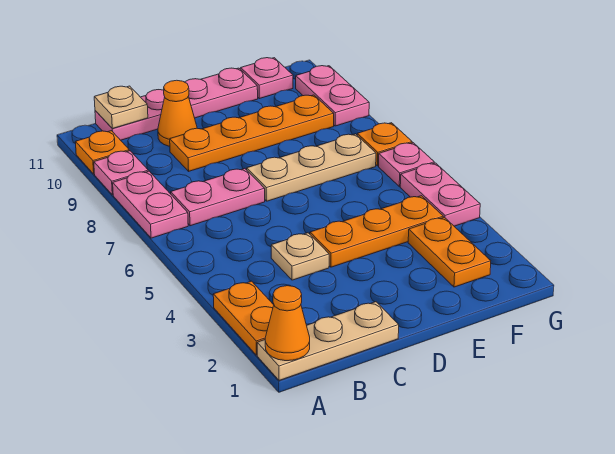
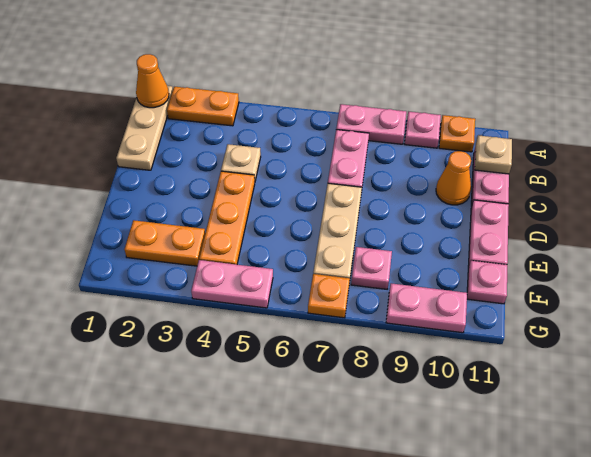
orange plate C9:F9 level 1 -> none
pink plate G6 level 1 -> pink plate F8 level 1

